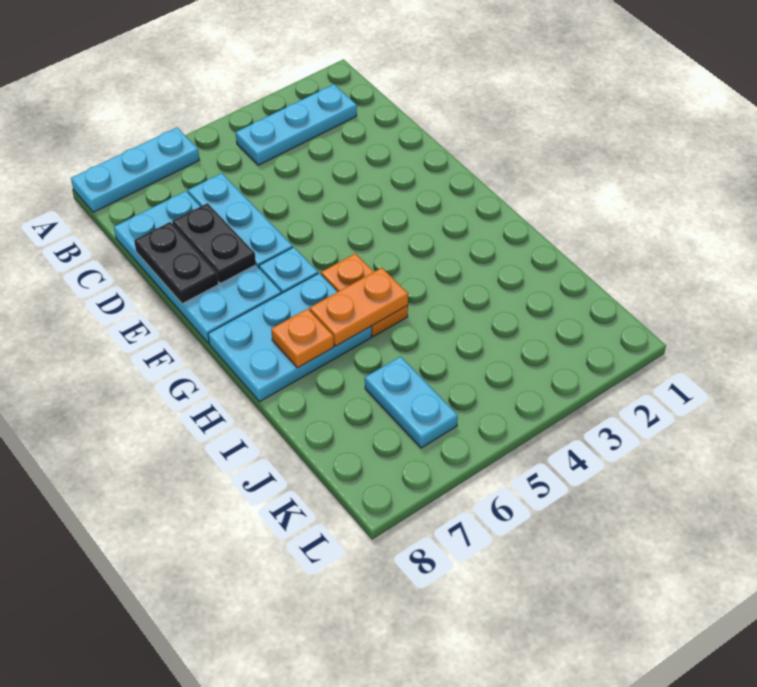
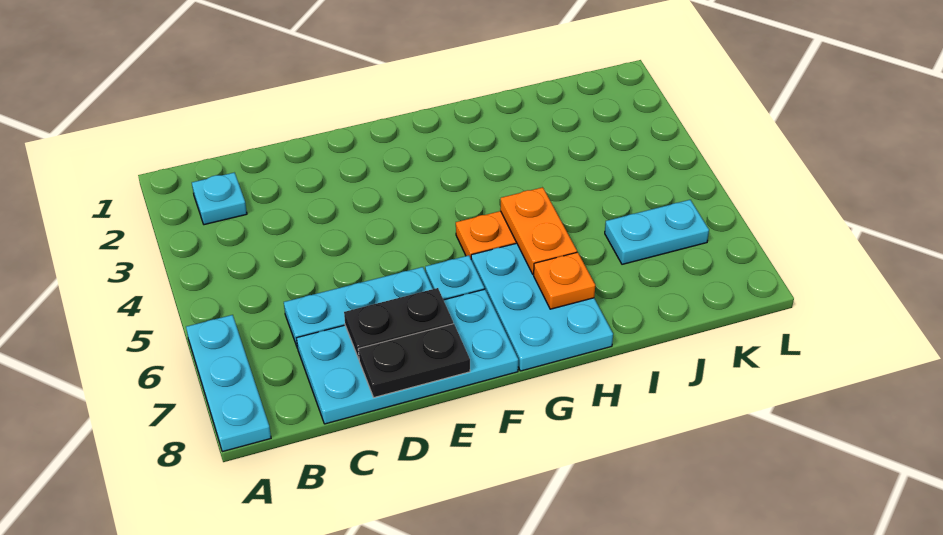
cyan plate B2:B4 level 1 -> cyan plate B2 level 1

